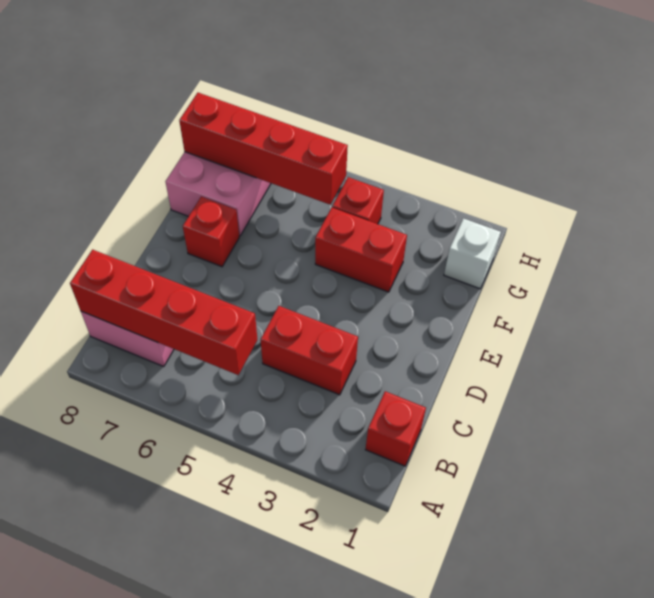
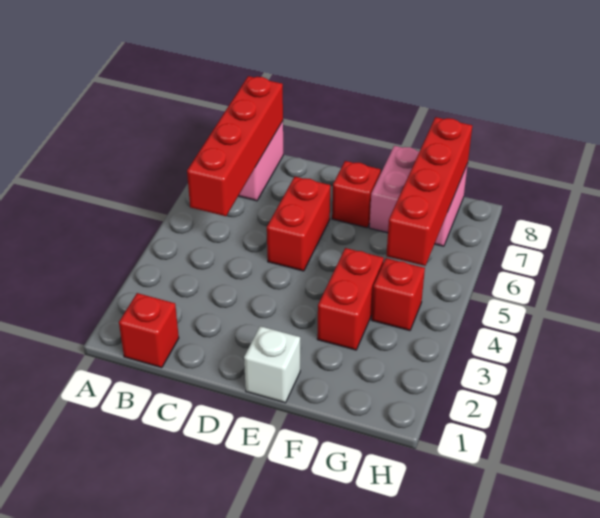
red brick C3:C4 level 1 -> red brick D5:D6 level 1
white brick G1 level 1 -> white brick E1 level 1

